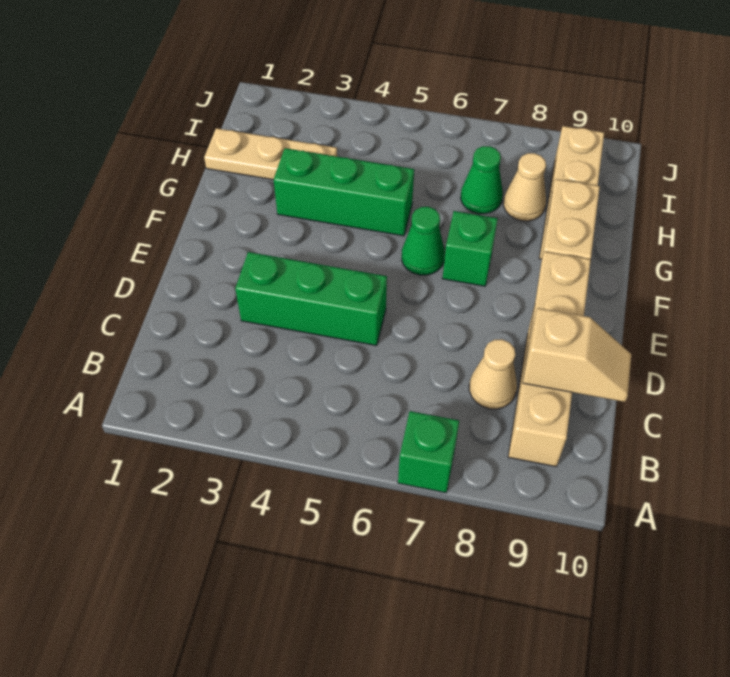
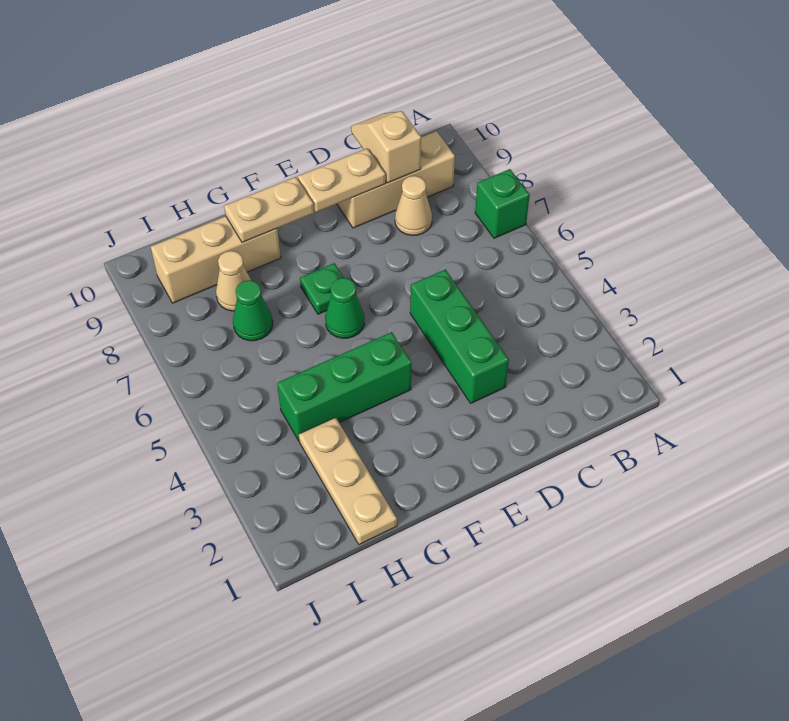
green brick F7 level 1 -> green plate F7 level 1
green brick G3:G5 level 1 -> green brick F4:H4 level 1

